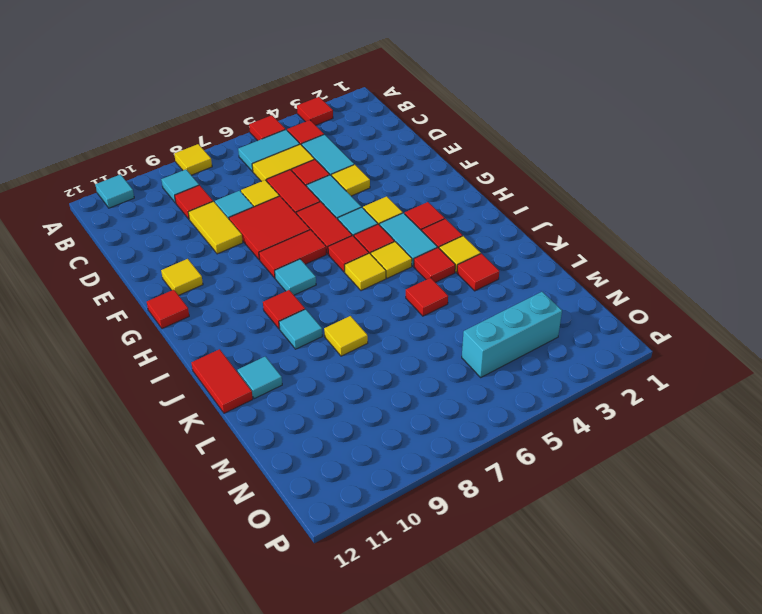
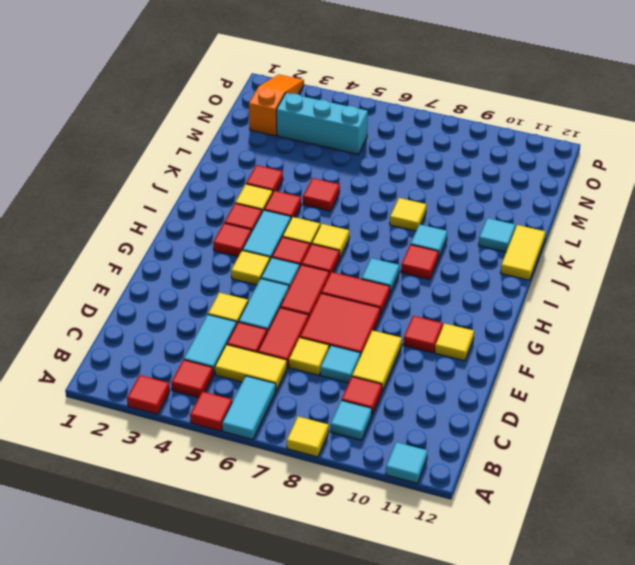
cyan tile B5:B6 level 1 -> cyan tile A6:B6 level 1
red tile G12 level 1 -> red tile F10 level 1
red tile J12:K12 level 1 -> yellow tile J12:K12 level 1
none -> orange slope N2:P2 level 1 top N

